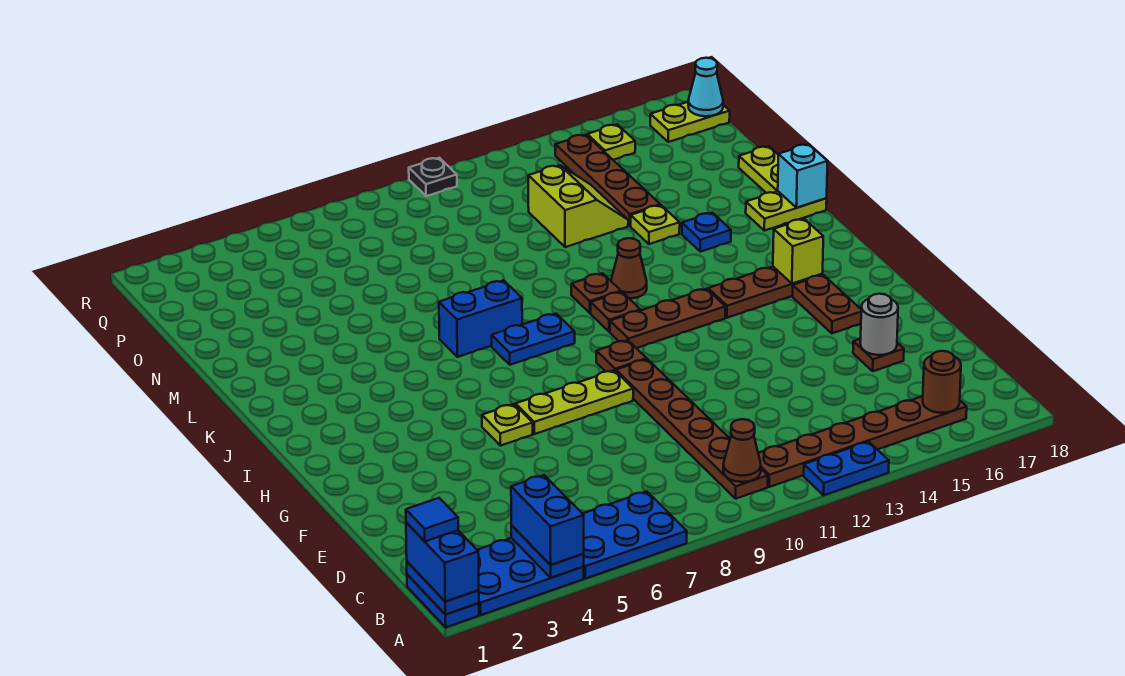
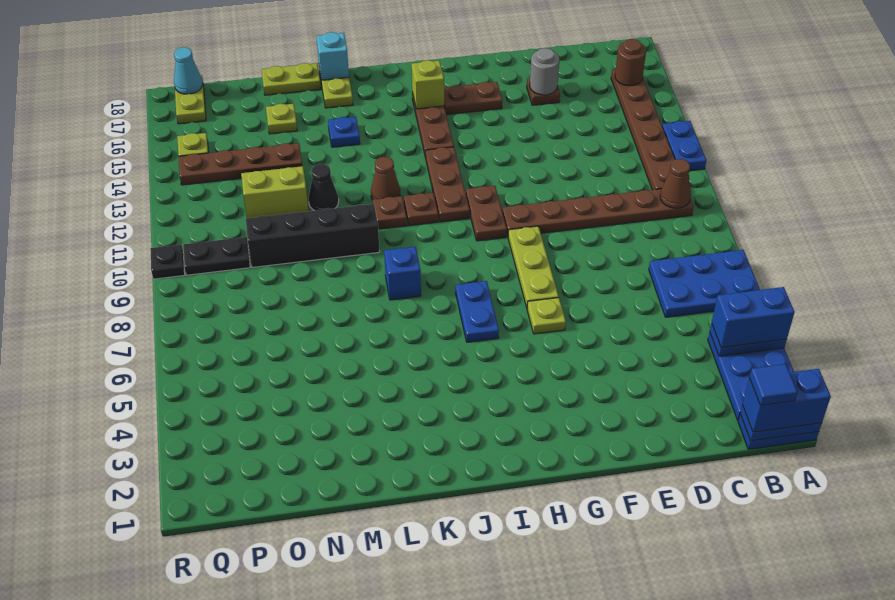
blue plate A5:B7 level 1 -> blue plate A6:C7 level 1
brown plate H10 level 1 -> brown plate H10:H11 level 1
blue plate J8:J9 level 1 -> blue plate I6:I7 level 1
blue brick K7:K8 level 1 -> blue brick K8 level 1
none -> black brick L10:O10 level 1
none -> black cone M12 level 1
lime plate M14 level 1 -> lime plate N16 level 1
none -> black plate P10:Q10 level 1

